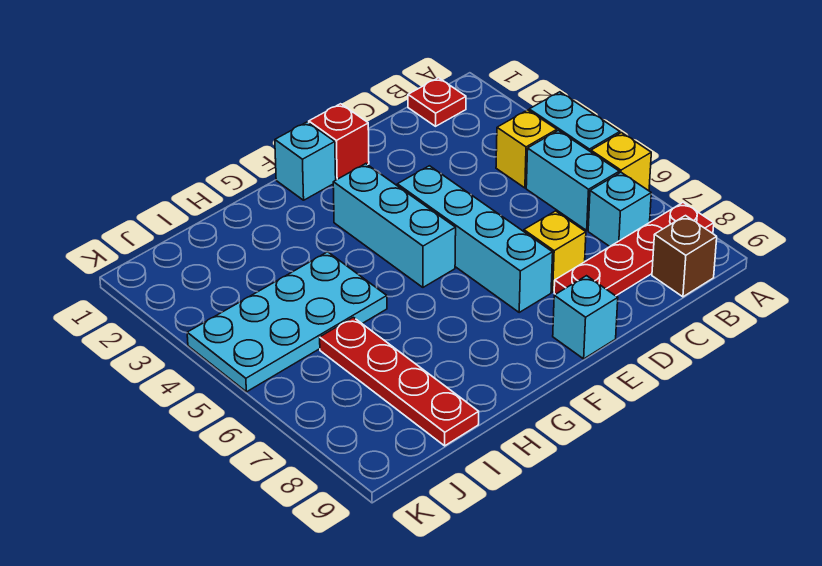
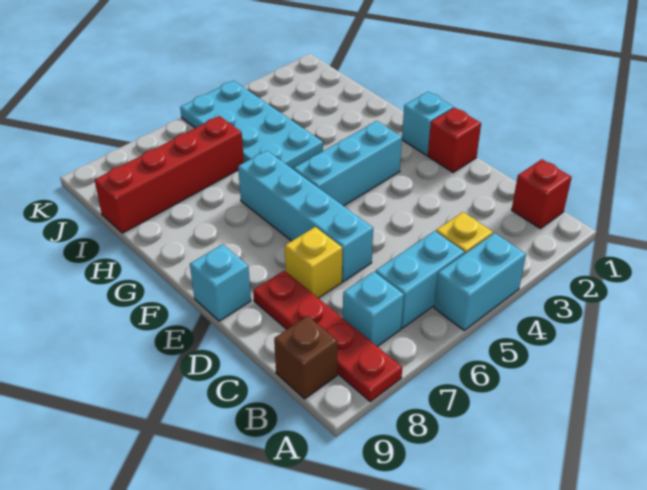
yellow brick A6 level 1 -> none
red plate B1 level 1 -> red brick B1 level 1
cyan brick E4:E7 level 1 -> cyan brick D6:G6 level 1
red plate I6:I9 level 1 -> red brick I6:I9 level 1

